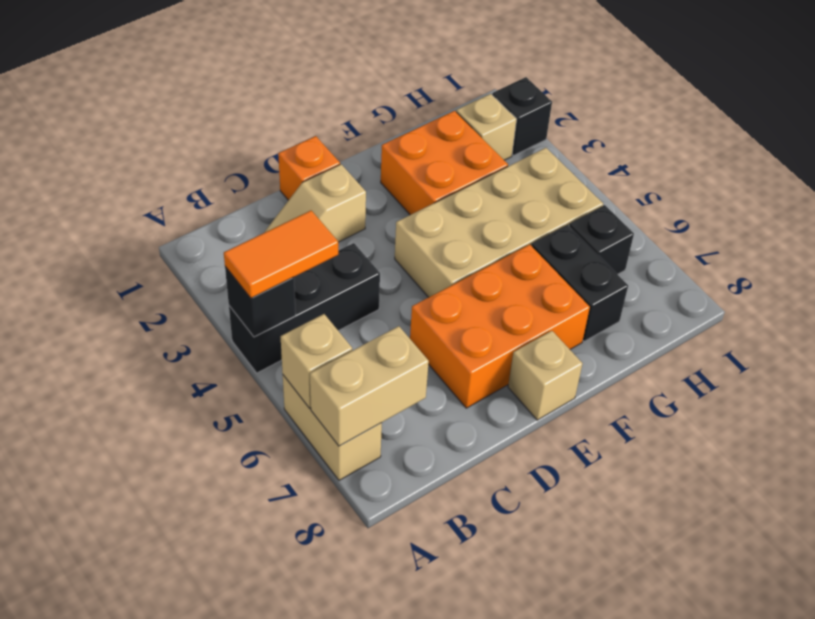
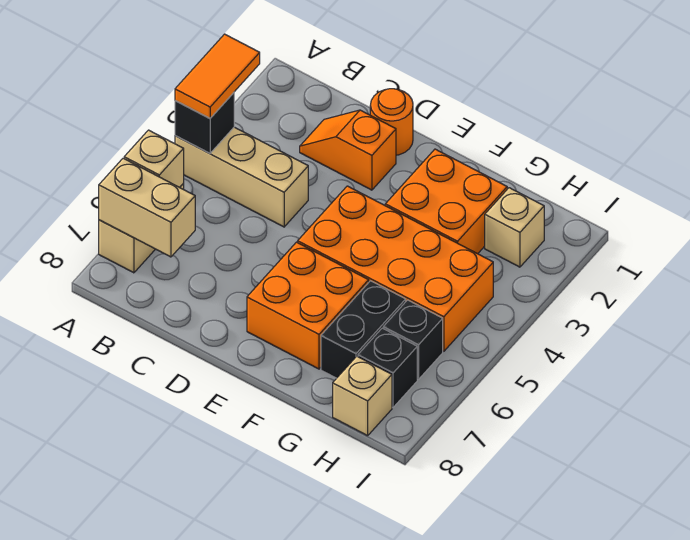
black brick A4:C4 level 1 -> tan brick A4:C4 level 1
orange tile A4:B4 level 3 -> orange tile A3:A4 level 3
tan slope C2:D2 level 1 top D -> orange slope C2:D2 level 1 top D
orange brick D1 level 1 -> orange round brick D1 level 1
orange brick D6:F7 level 1 -> orange brick E6:F7 level 1
tan brick E4:H5 level 1 -> orange brick E4:H5 level 1
tan brick E8 level 1 -> tan brick H8 level 1
black brick I2 level 1 -> black brick H7 level 1

